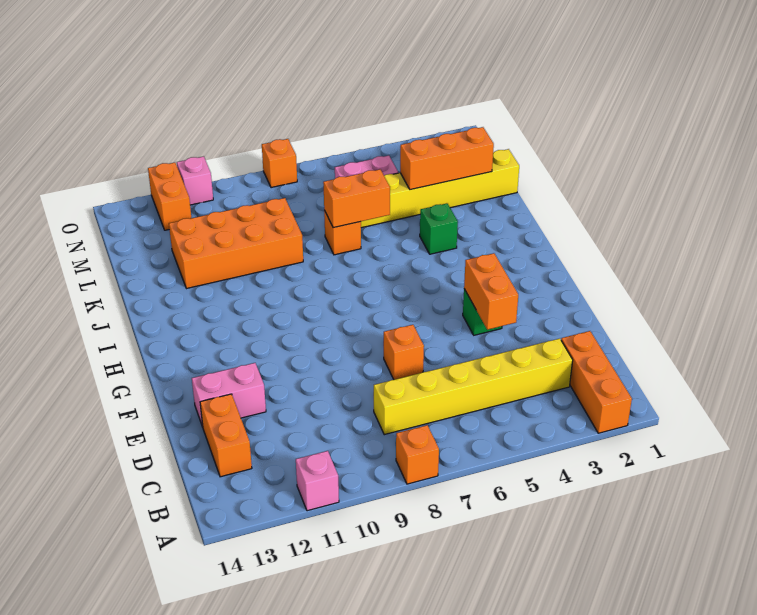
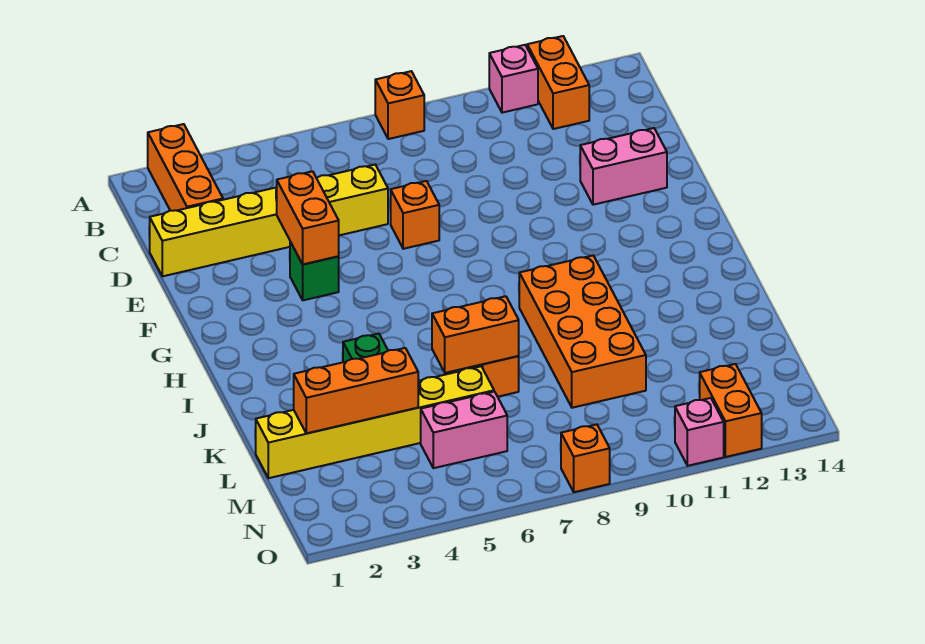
yellow brick C3:C8 level 1 -> yellow brick D1:D6 level 1
orange brick C13:D13 level 1 -> orange brick A12:B12 level 1
orange brick K9:L12 level 1 -> orange brick I9:L10 level 1

